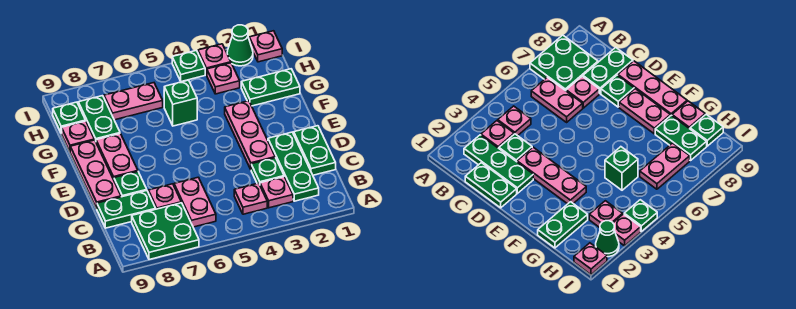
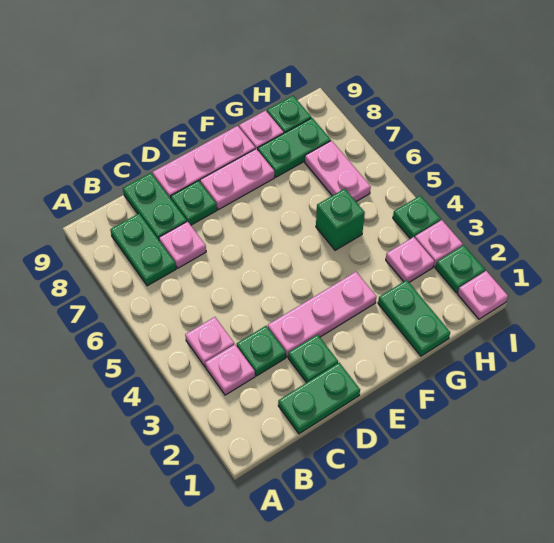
green plate A7:B8 level 1 -> green plate B7:B8 level 1
green plate B2:D2 level 1 -> green plate D2 level 1
pink plate B6:C6 level 1 -> none
green cone I2 level 1 -> green plate I2 level 1

